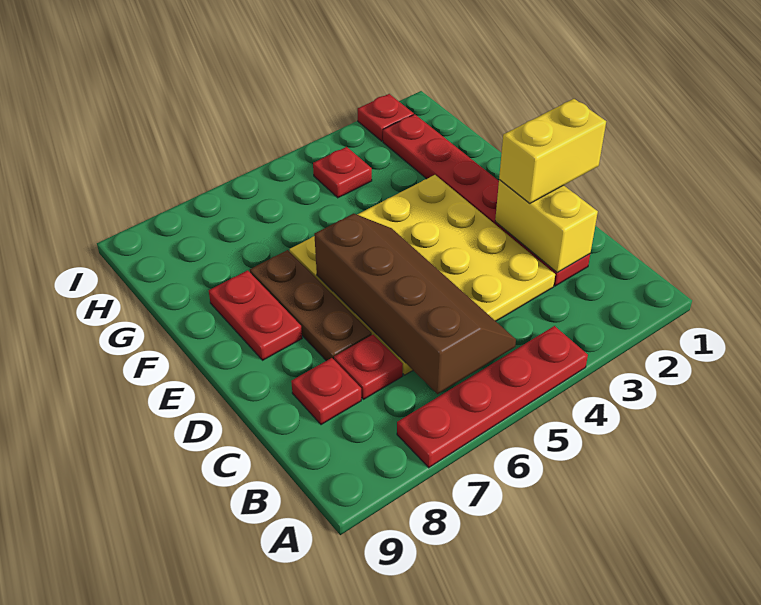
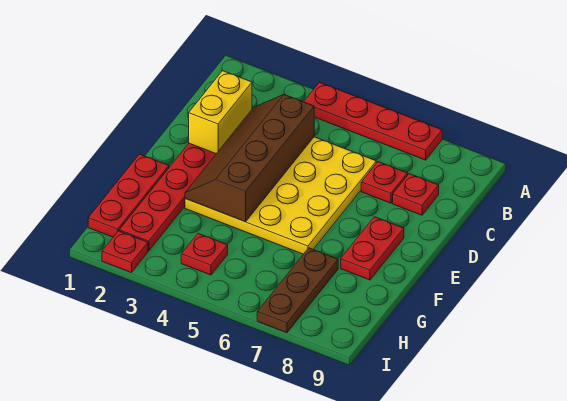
brown slope B5:E6 level 2 top 6 -> brown slope C3:F4 level 2 top 4
yellow brick D1:D2 level 3 -> none
brown plate D7:F7 level 1 -> brown plate G7:I7 level 1
none -> red plate F1:H1 level 1

